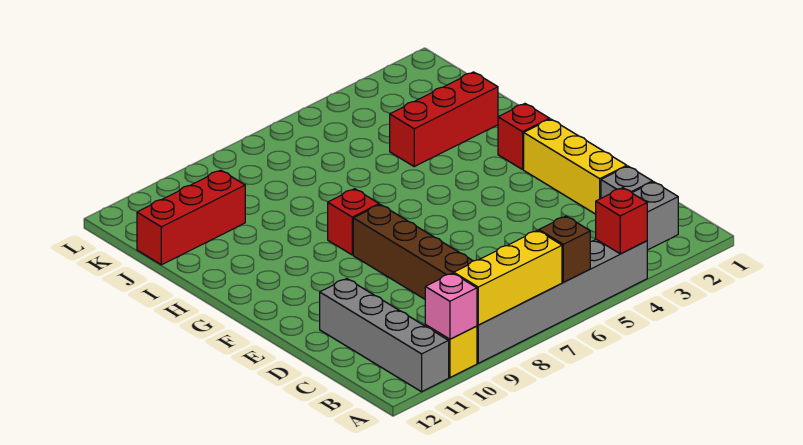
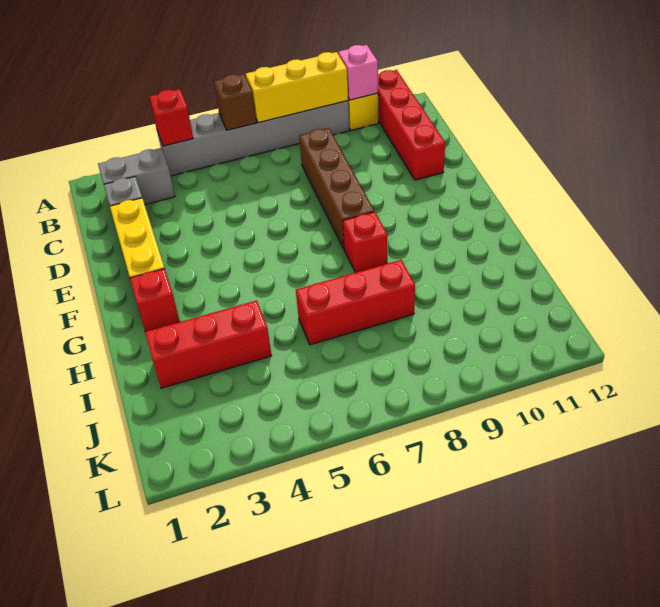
grey brick A11:D11 level 1 -> red brick A11:D11 level 1
red brick J10:J12 level 1 -> red brick I6:I8 level 1

